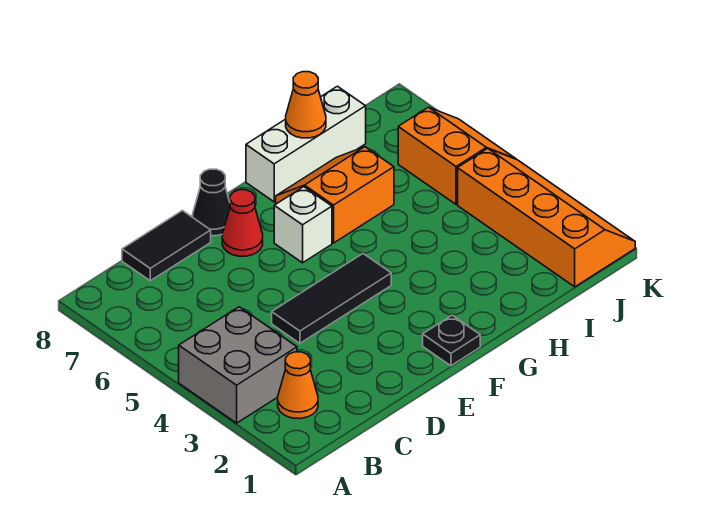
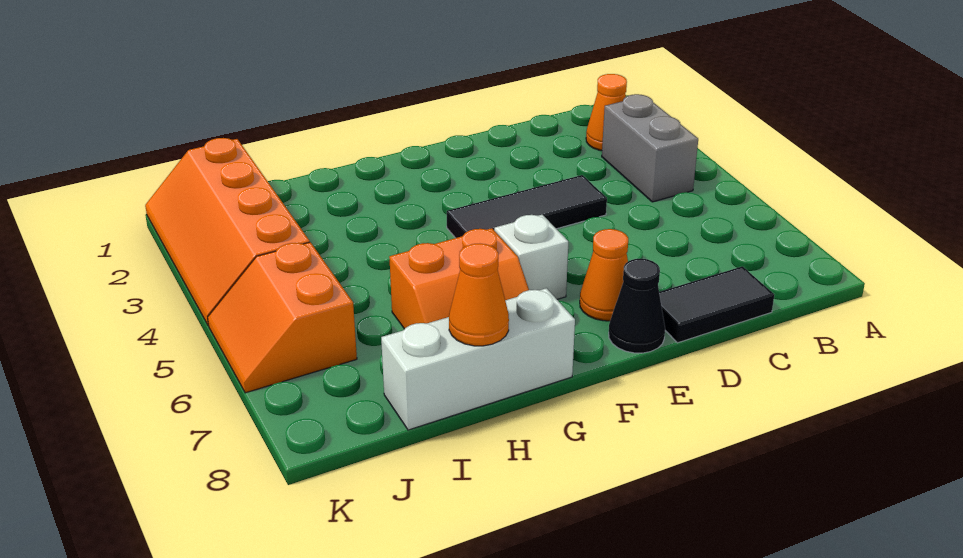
grey brick A3:B4 level 1 -> grey brick B3:B4 level 1
red cone E7 level 1 -> orange cone E7 level 1
black plate F1 level 1 -> none

